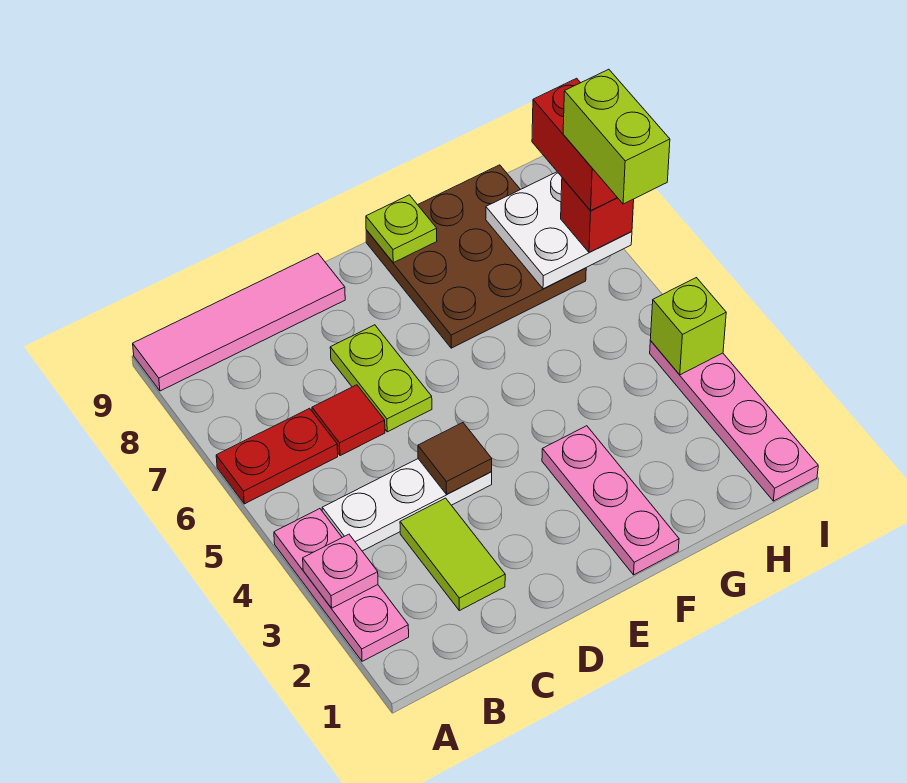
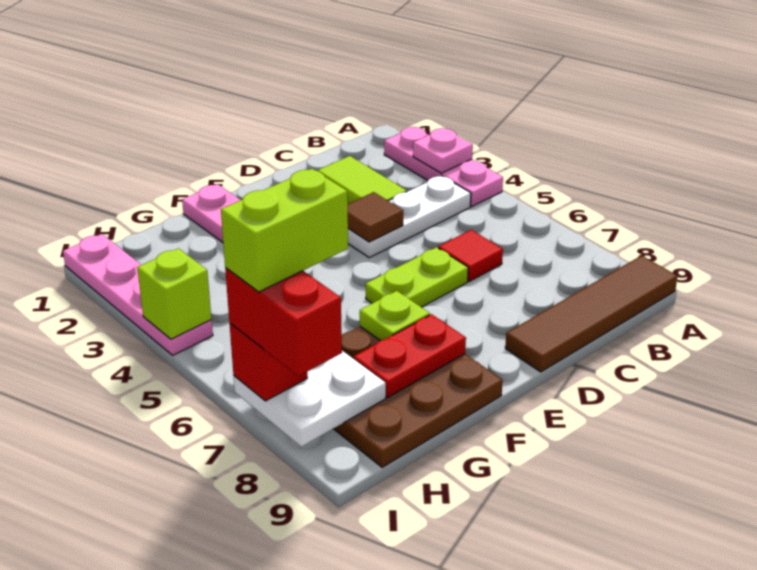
red plate A6:B6 level 1 -> red plate F8:G8 level 2
pink tile A9:D9 level 1 -> brown tile A9:D9 level 1
lime plate D6:D7 level 1 -> lime plate D6:E6 level 1
lime plate F9 level 2 -> lime plate F7 level 2
lime brick I6:I7 level 5 -> lime brick H7:I7 level 5

